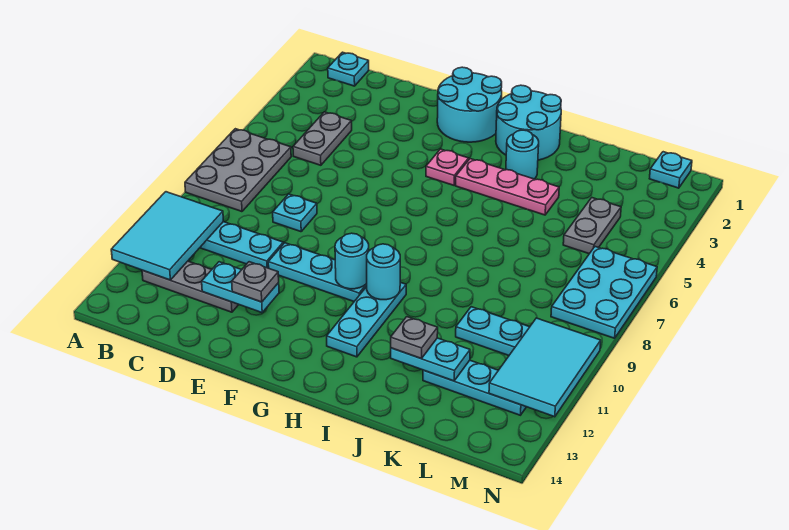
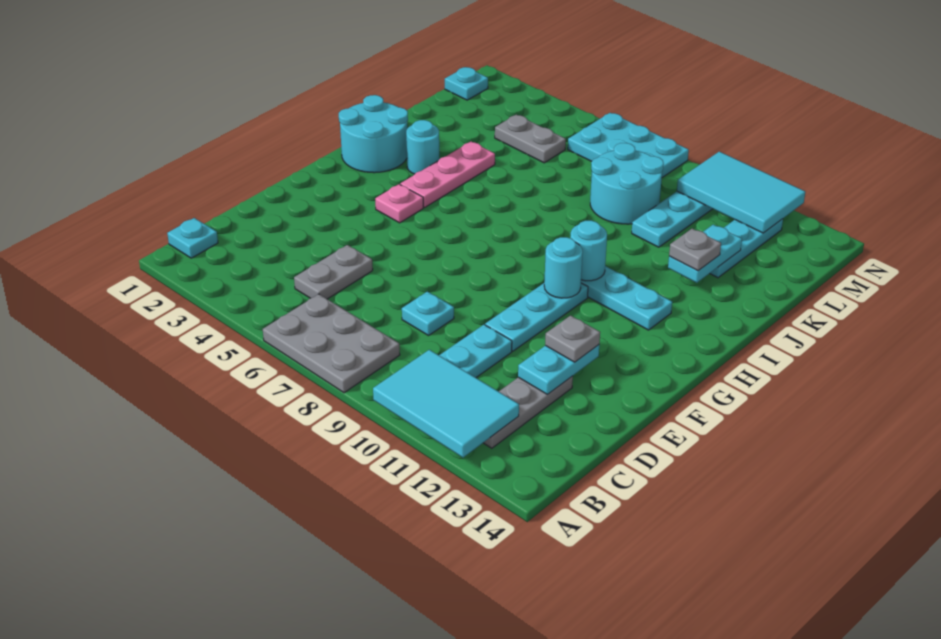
grey plate C4:C5 level 1 -> grey plate C5:D5 level 1
cyan round brick F1:G2 level 1 -> cyan round brick K8:L9 level 1

